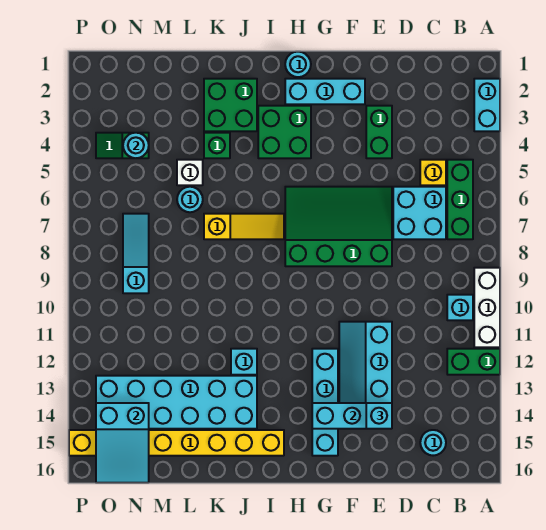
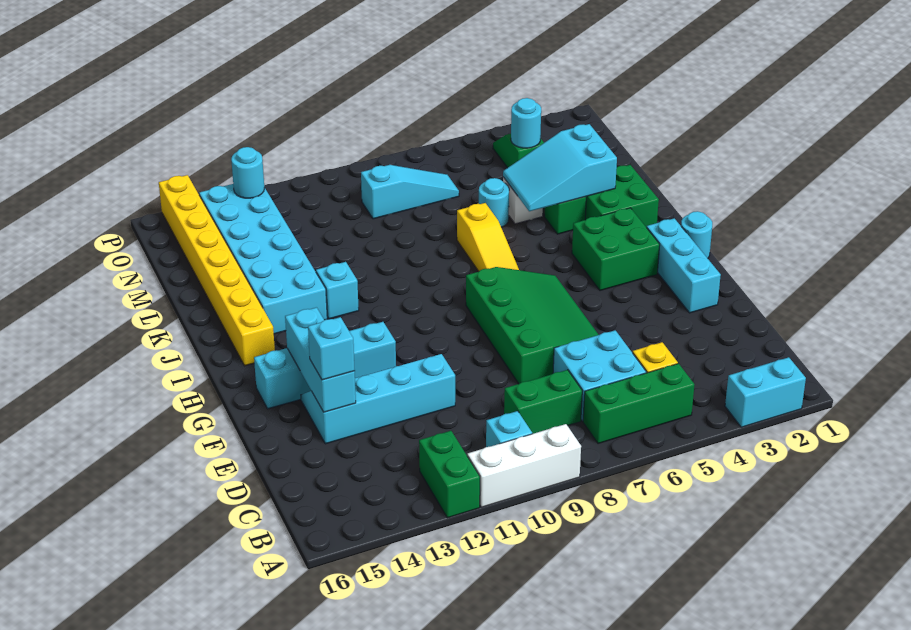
cyan round brick C15 level 1 -> cyan round brick O13 level 2
green brick E3:E4 level 1 -> green brick C8:C9 level 1
cyan slope N14:O16 level 2 top 14 -> cyan slope K3:L5 level 2 top 3

